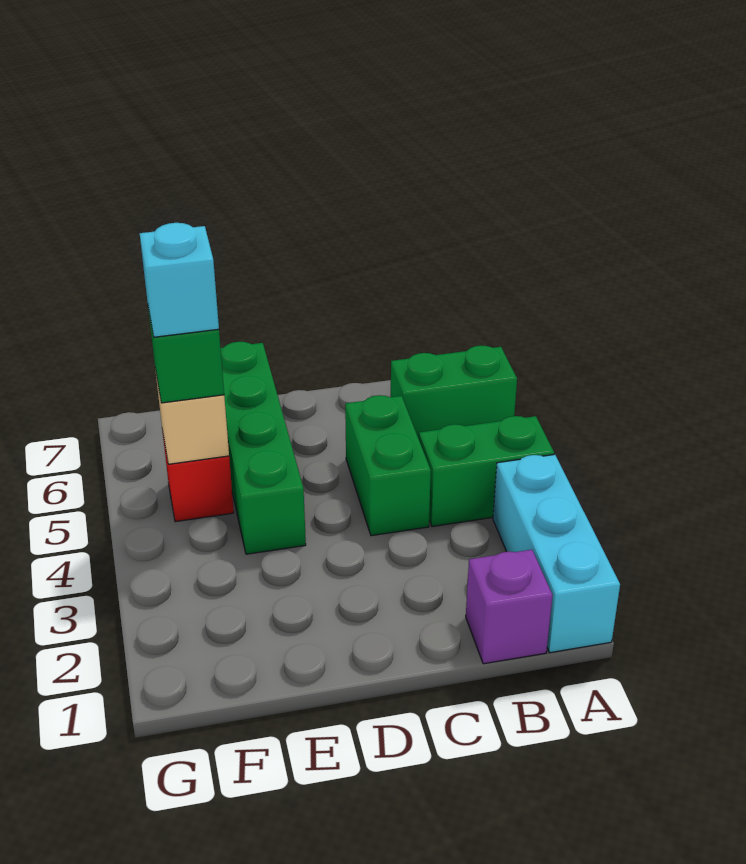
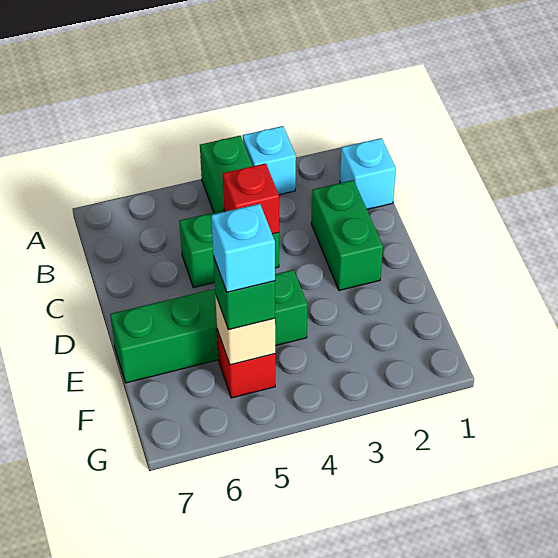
cyan brick A1:A3 level 1 -> cyan brick A3 level 1
green brick A6:B6 level 1 -> green brick C2:D2 level 1
purple brick B1 level 1 -> cyan brick B1 level 1
none -> red brick C4 level 2

